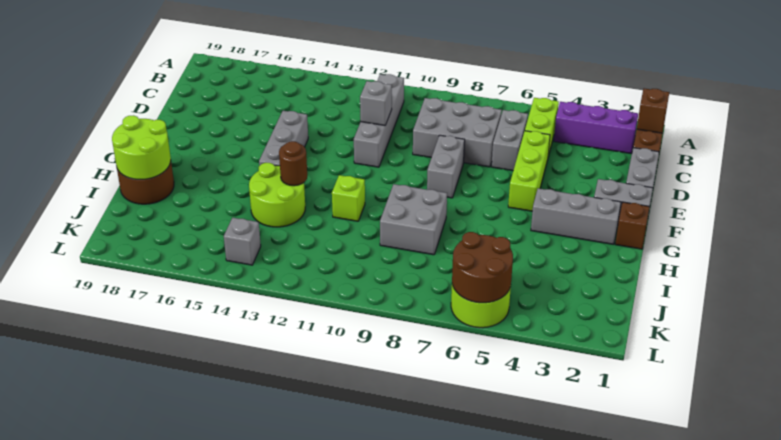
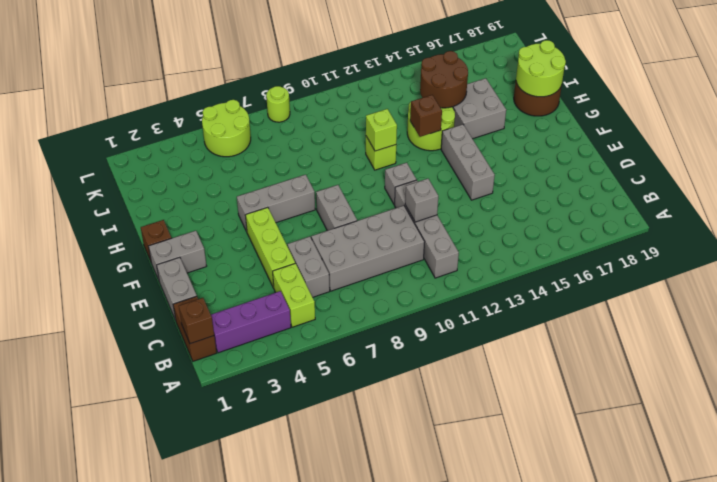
grey brick C7:D9 level 1 -> grey brick C7:D10 level 1
grey brick G2:G4 level 1 -> grey brick G5:G7 level 1
grey brick H8:I9 level 1 -> grey brick H15:I16 level 1
none -> lime brick H11 level 2
brown round brick H13 level 2 -> brown brick H13 level 2
brown round brick K5:L6 level 2 -> brown round brick I14:J15 level 2
grey brick K14 level 1 -> grey brick F11 level 1
none -> lime round brick L8 level 1

